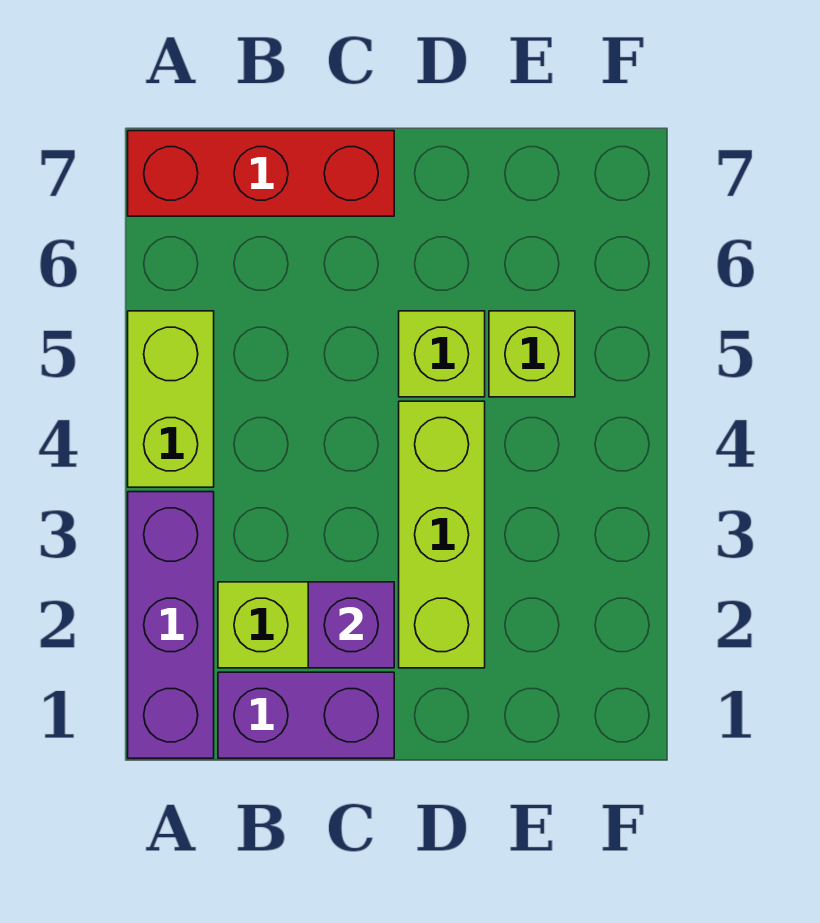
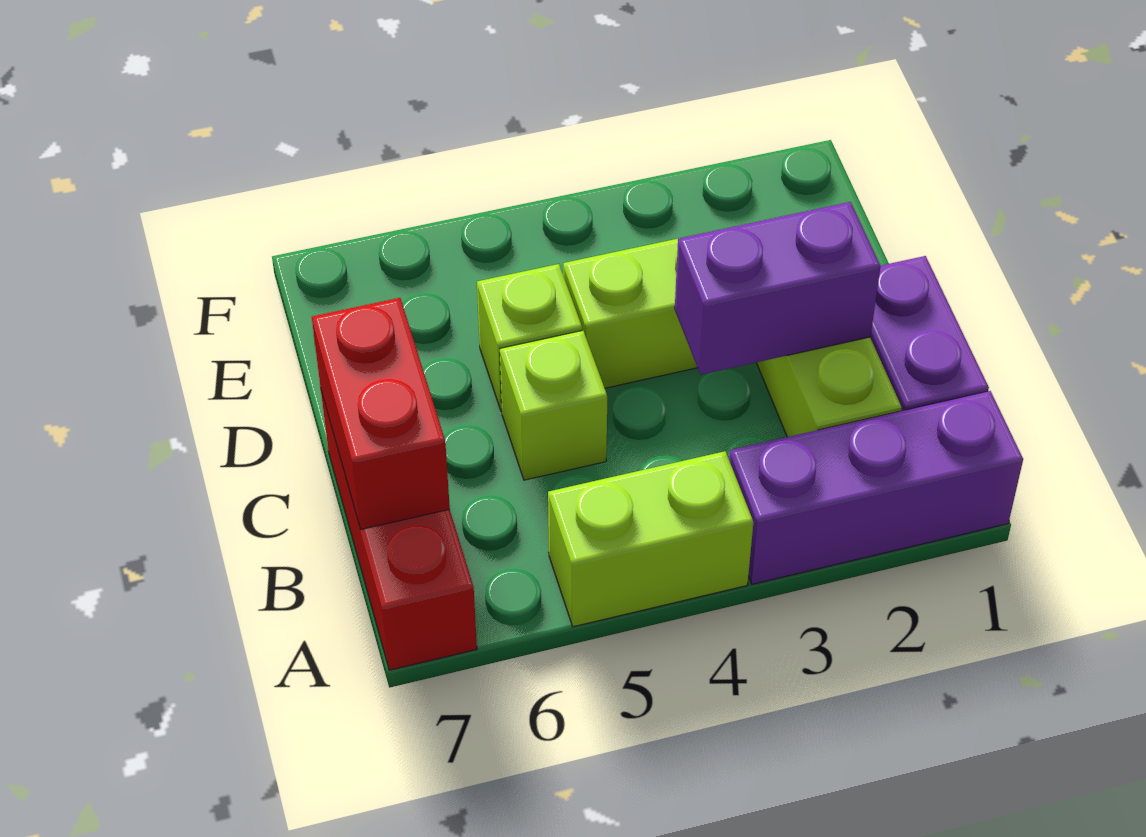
none -> red brick B7:C7 level 2
purple brick C2 level 2 -> purple brick C2:C3 level 2
lime brick E5 level 1 -> lime brick C5 level 1

